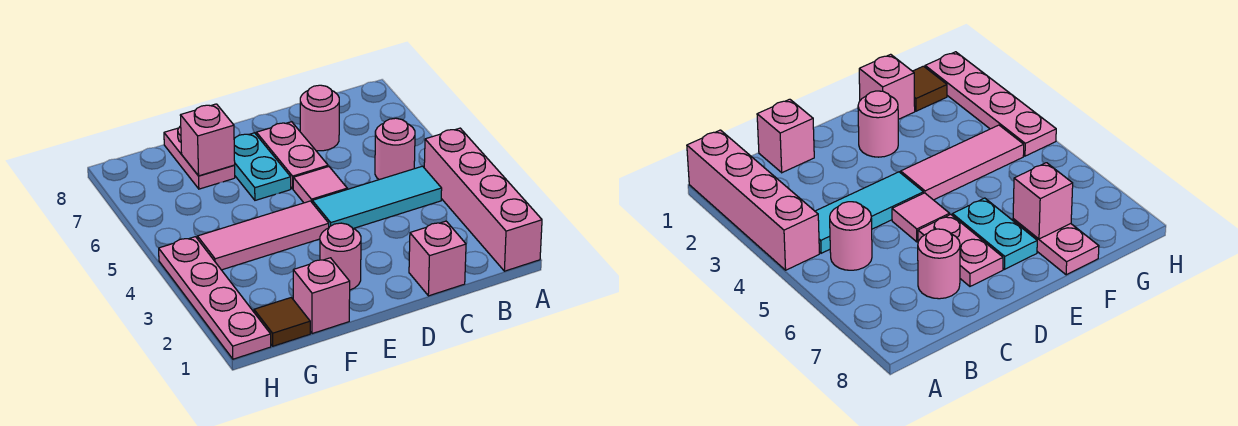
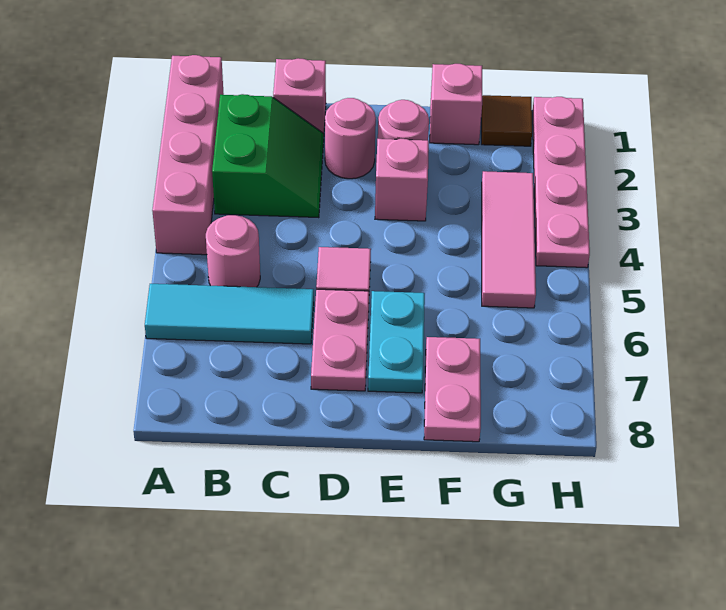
none -> green slope B2:C3 level 1 top B
cyan tile B4:D4 level 1 -> cyan tile A6:C6 level 1
pink round brick C7 level 1 -> pink round brick D2 level 1
pink tile E4:G4 level 1 -> pink tile G3:G5 level 1
pink brick F7 level 2 -> pink brick E3 level 1

